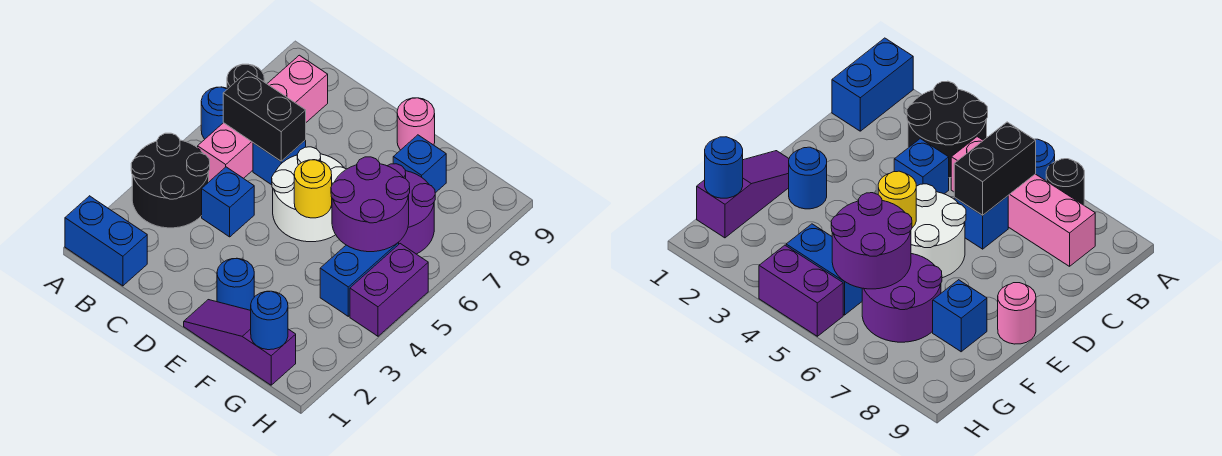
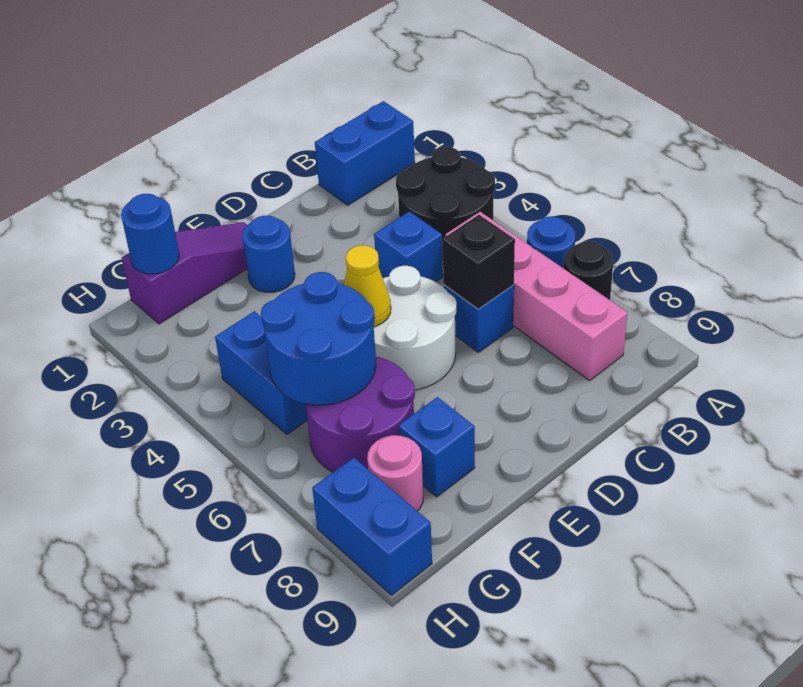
black brick B6:C6 level 2 -> black brick C6 level 2
yellow round brick E5 level 2 -> yellow cone E5 level 2
pink round brick E9 level 1 -> pink round brick G8 level 1
purple round brick F5:G6 level 2 -> blue round brick F5:G6 level 2
purple brick H4:H5 level 1 -> none
none -> blue brick H8:H9 level 1

